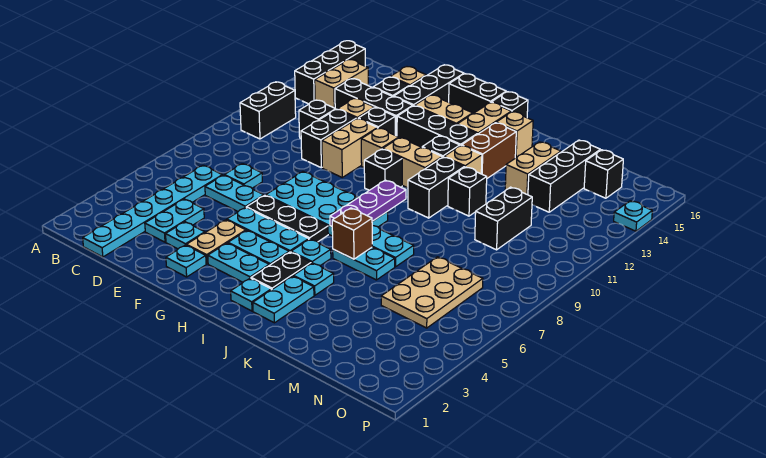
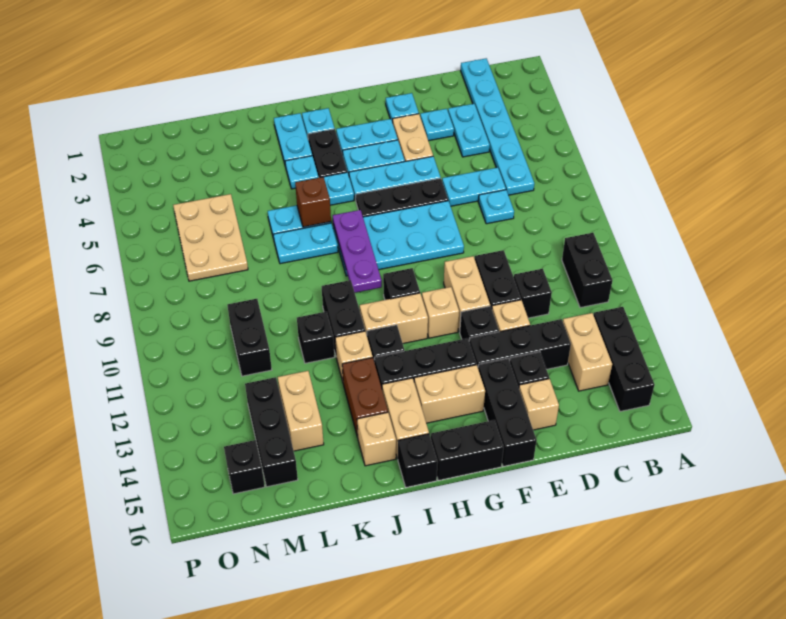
cyan plate P14 level 1 -> none

